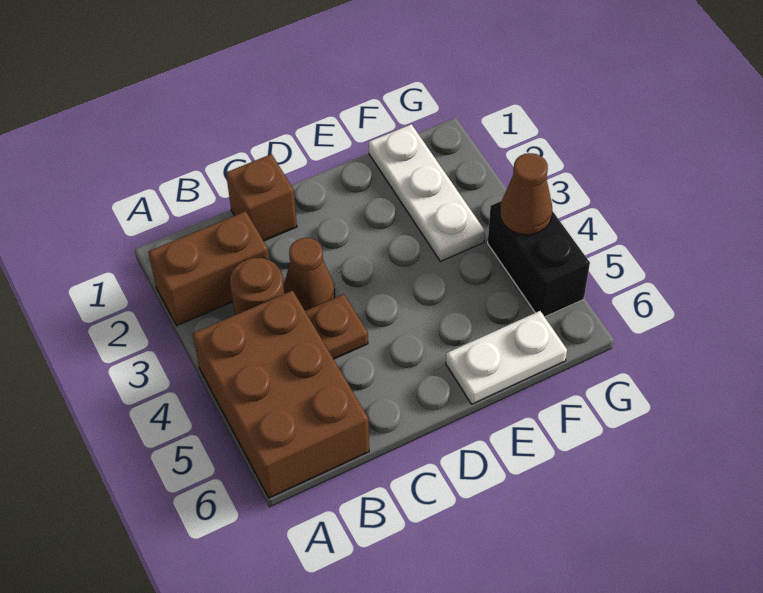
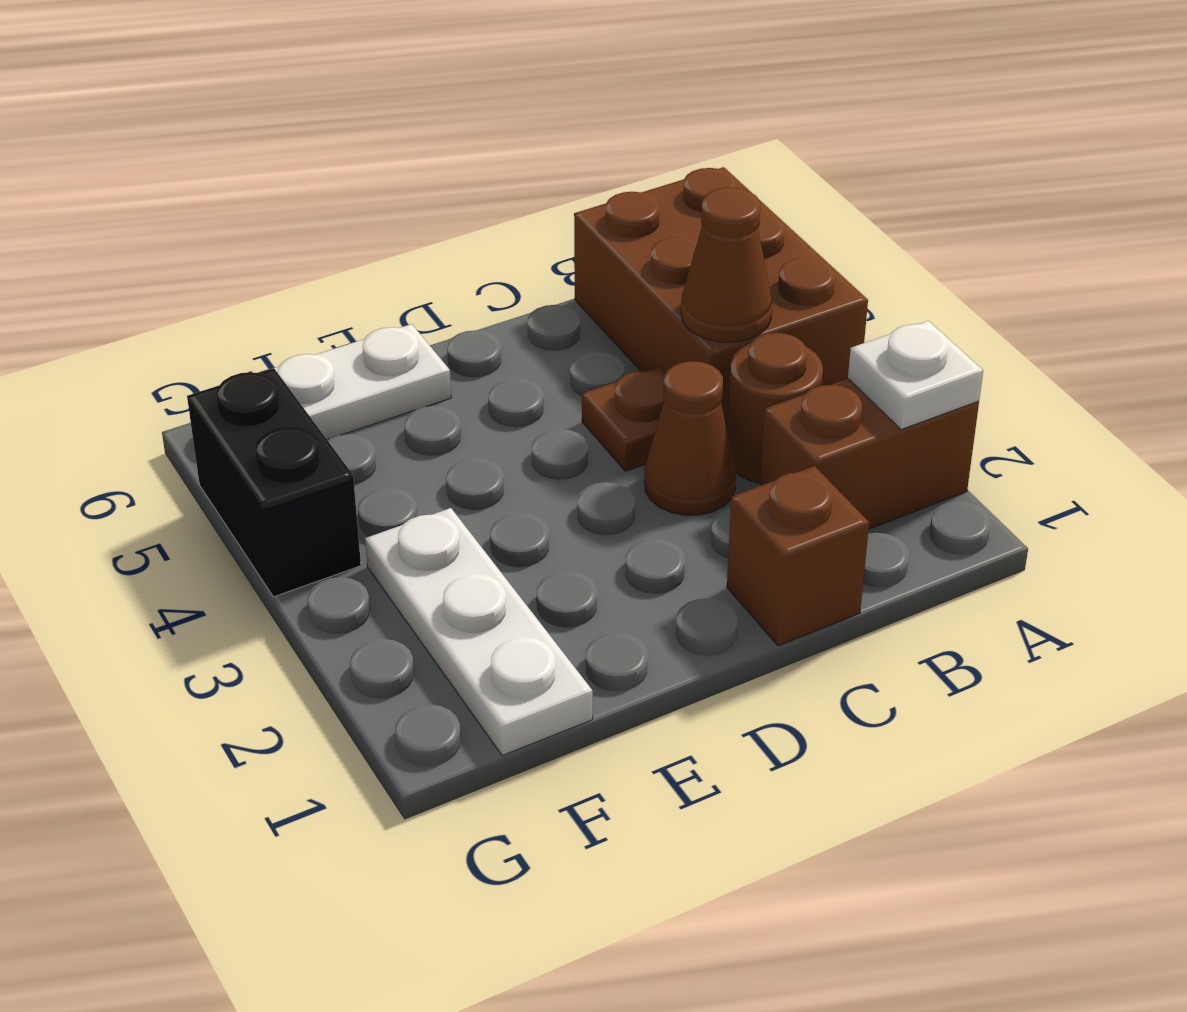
none -> white plate A2 level 2
brown cone G4 level 2 -> brown cone B4 level 2

